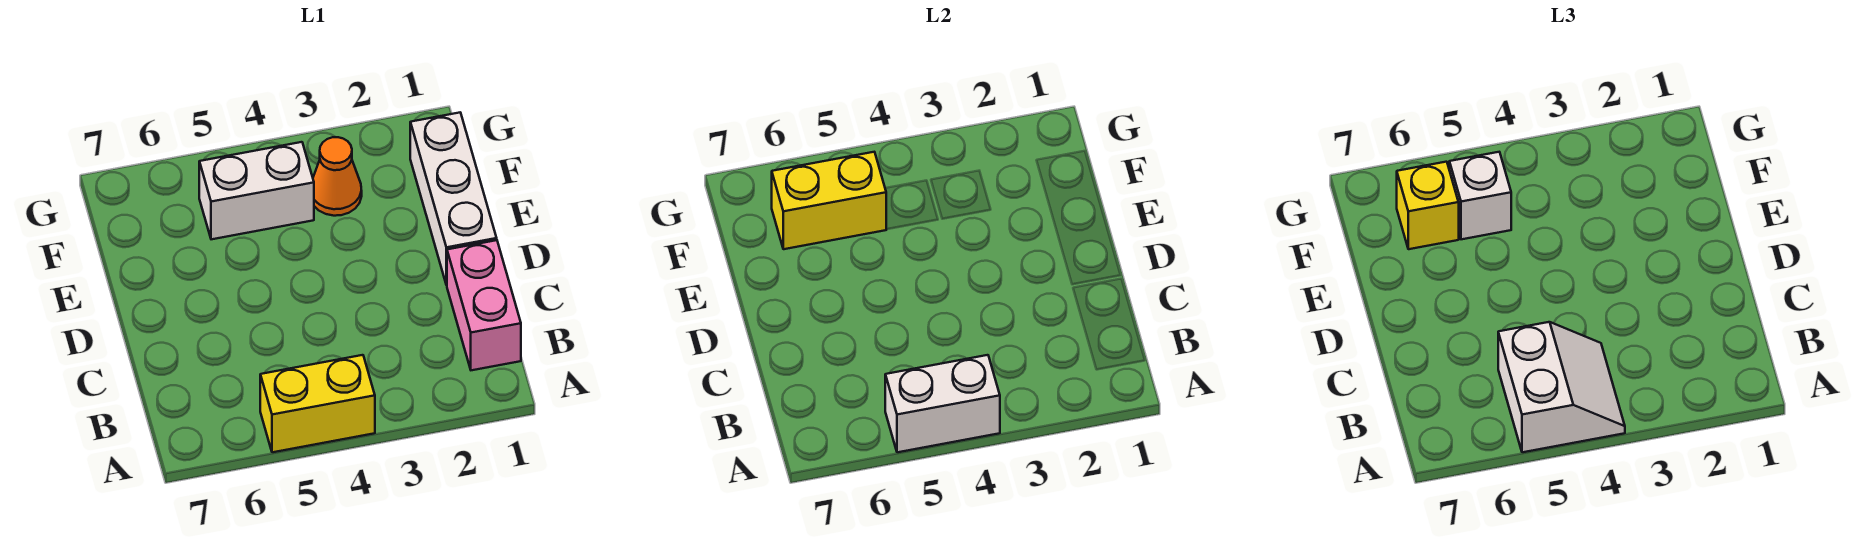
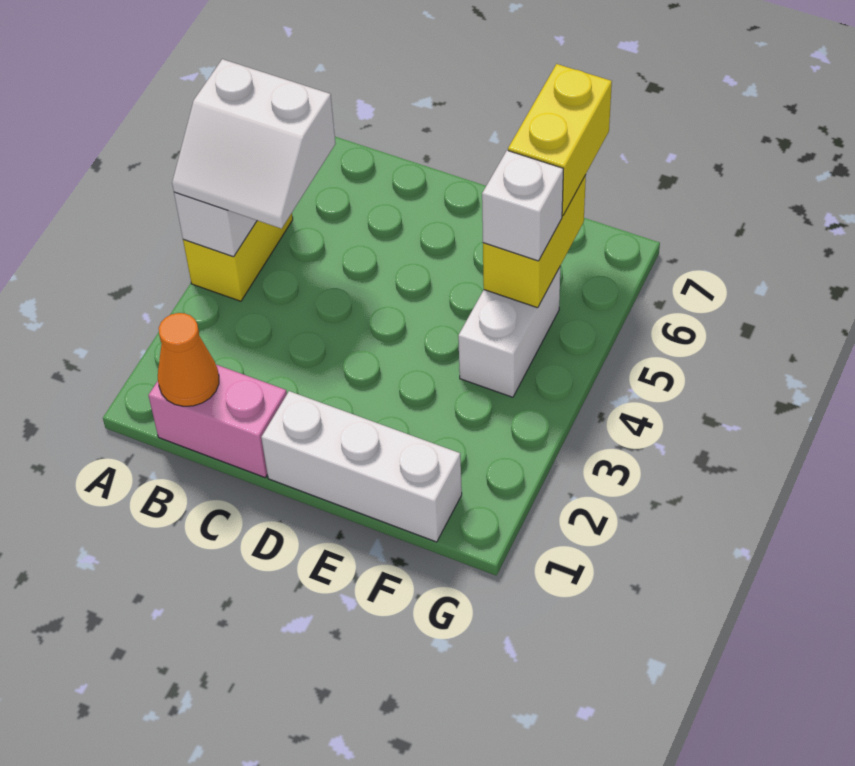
orange cone F3 level 1 -> orange cone B1 level 2
yellow brick F6 level 3 -> yellow brick F6:F7 level 3

